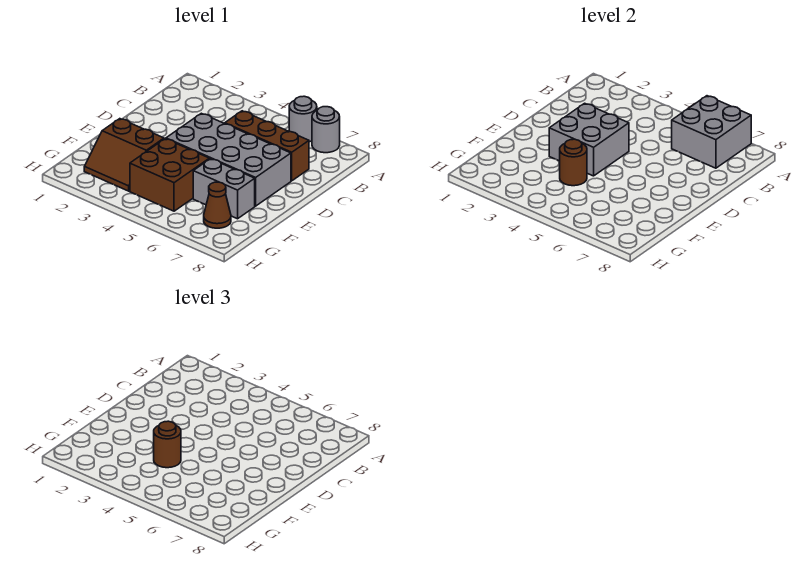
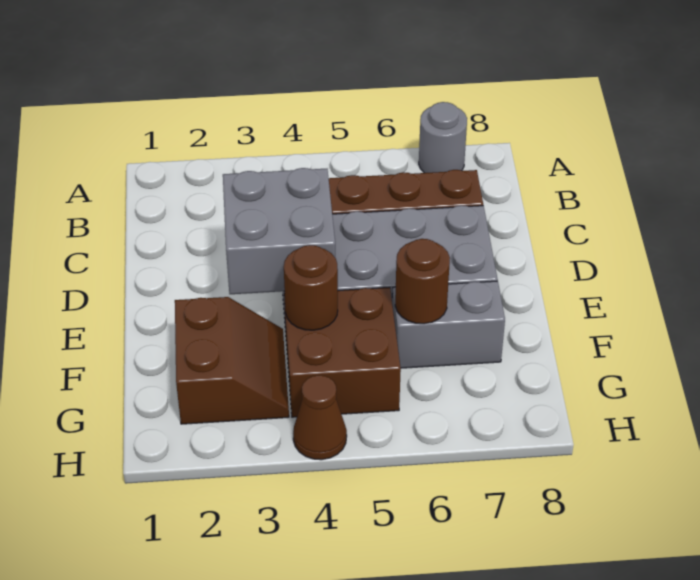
grey round brick A6 level 1 -> none
grey brick A6:B7 level 2 -> none
brown slope F2:G3 level 1 top F -> brown slope F2:G3 level 1 top 2
brown round brick F4 level 3 -> brown round brick F6 level 2
brown cone G7 level 1 -> brown cone H4 level 1

